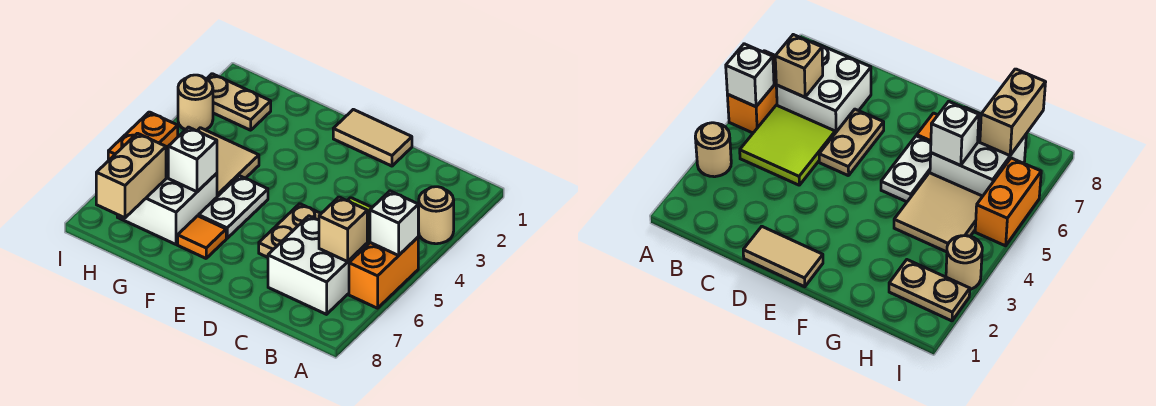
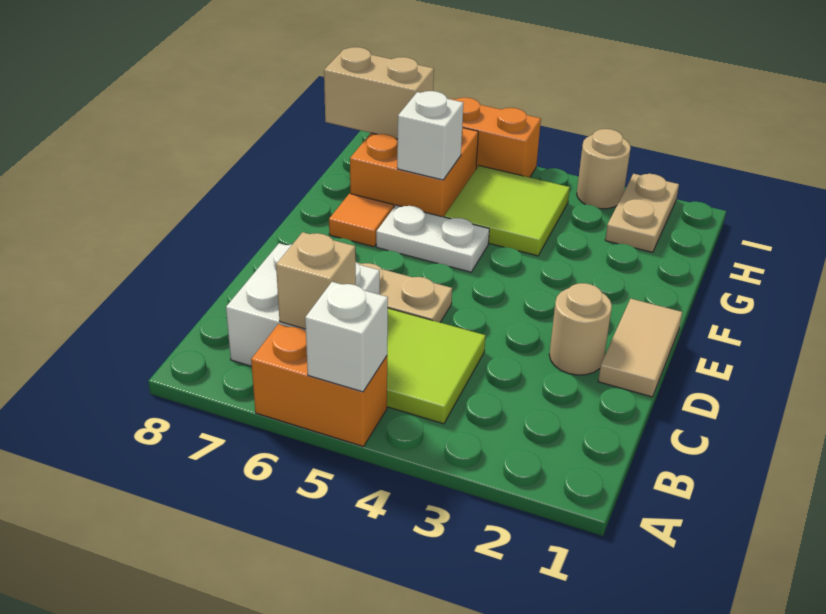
tan round brick A3 level 1 -> tan round brick D2 level 1
tan tile G4:H5 level 1 -> lime tile G4:H5 level 1
white brick G6:H7 level 1 -> orange brick G6:H7 level 1

